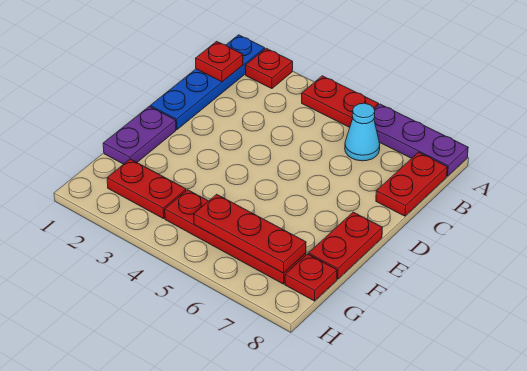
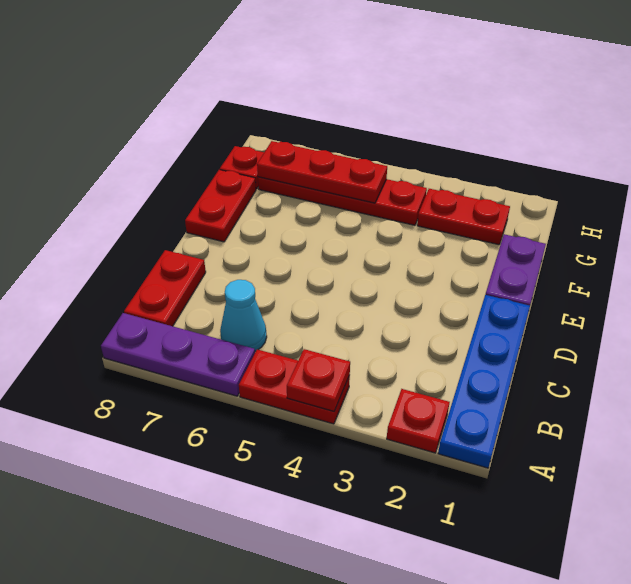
red plate B1 level 2 -> red plate A4 level 2

